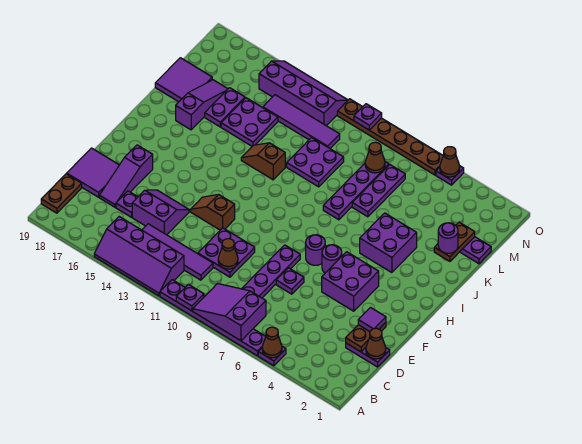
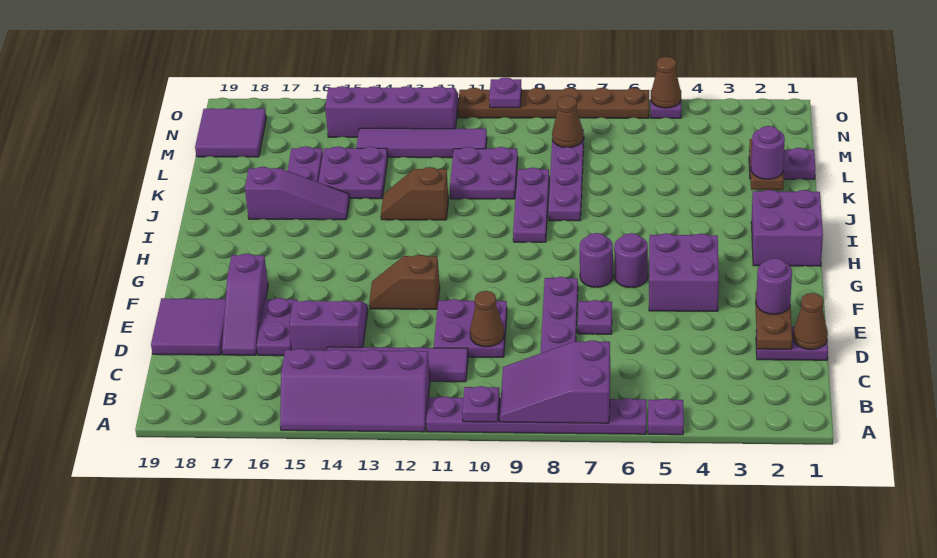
brown cone A5 level 2 -> none
brown plate B19:C19 level 1 -> none
purple plate D16 level 1 -> purple plate D16:E16 level 1
purple tile E2 level 3 -> purple round brick E2 level 3
purple brick I4:J5 level 1 -> purple brick H1:I2 level 1
purple slope J17:L17 level 1 top J -> purple slope J15:J17 level 1 top 17
purple plate K7:M7 level 1 -> purple plate I9:K9 level 1
purple tile K18:L19 level 1 -> purple tile M18:N19 level 1

